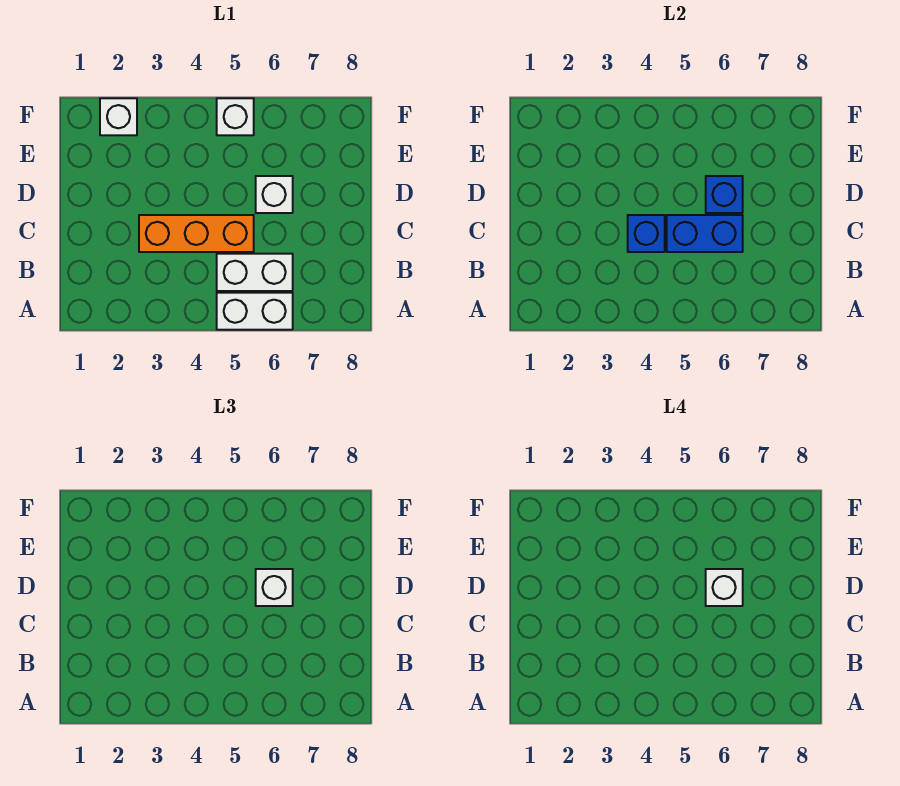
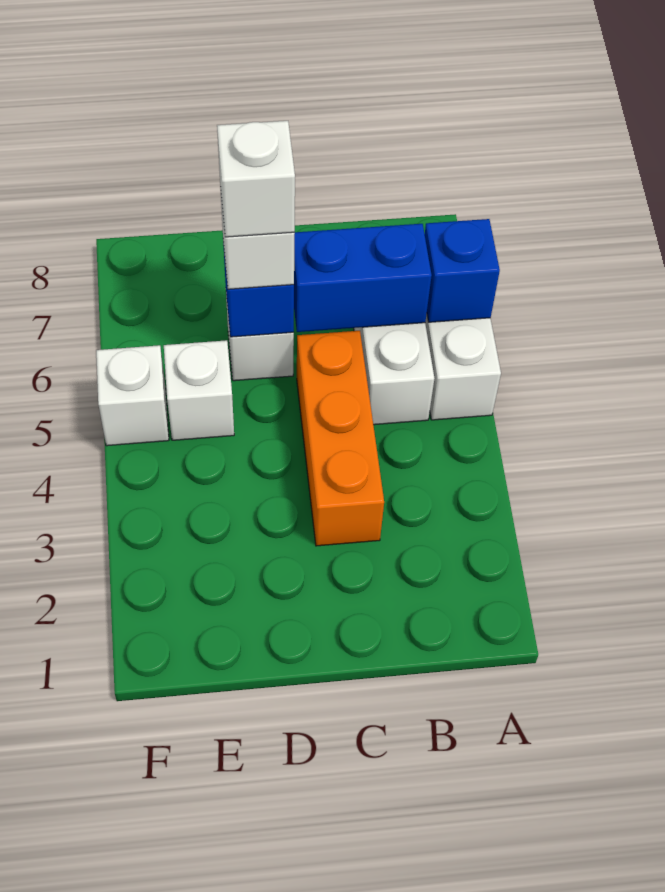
blue brick C4 level 2 -> blue brick A6 level 2
blue brick C5:C6 level 2 -> blue brick B6:C6 level 2
white brick F2 level 1 -> white brick E5 level 1

